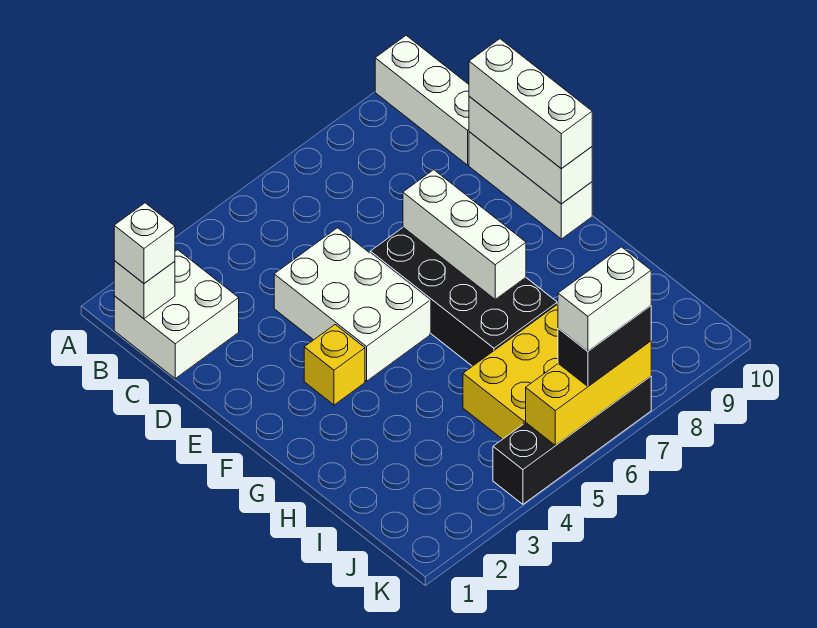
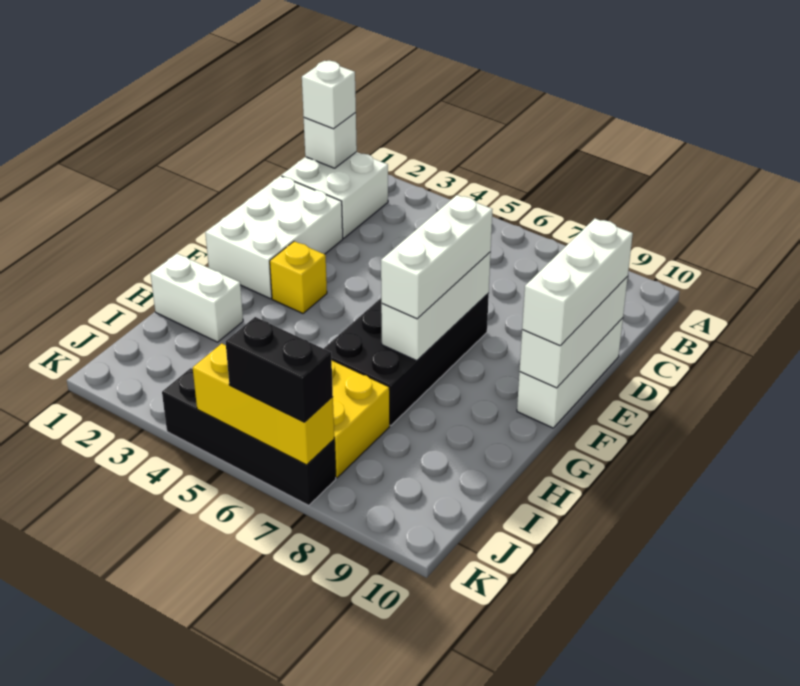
white brick A10:C10 level 1 -> white brick E7:G7 level 3
white brick D4:F5 level 1 -> white brick D1:F2 level 1
white brick K6:K7 level 4 -> white brick H1:H2 level 1

